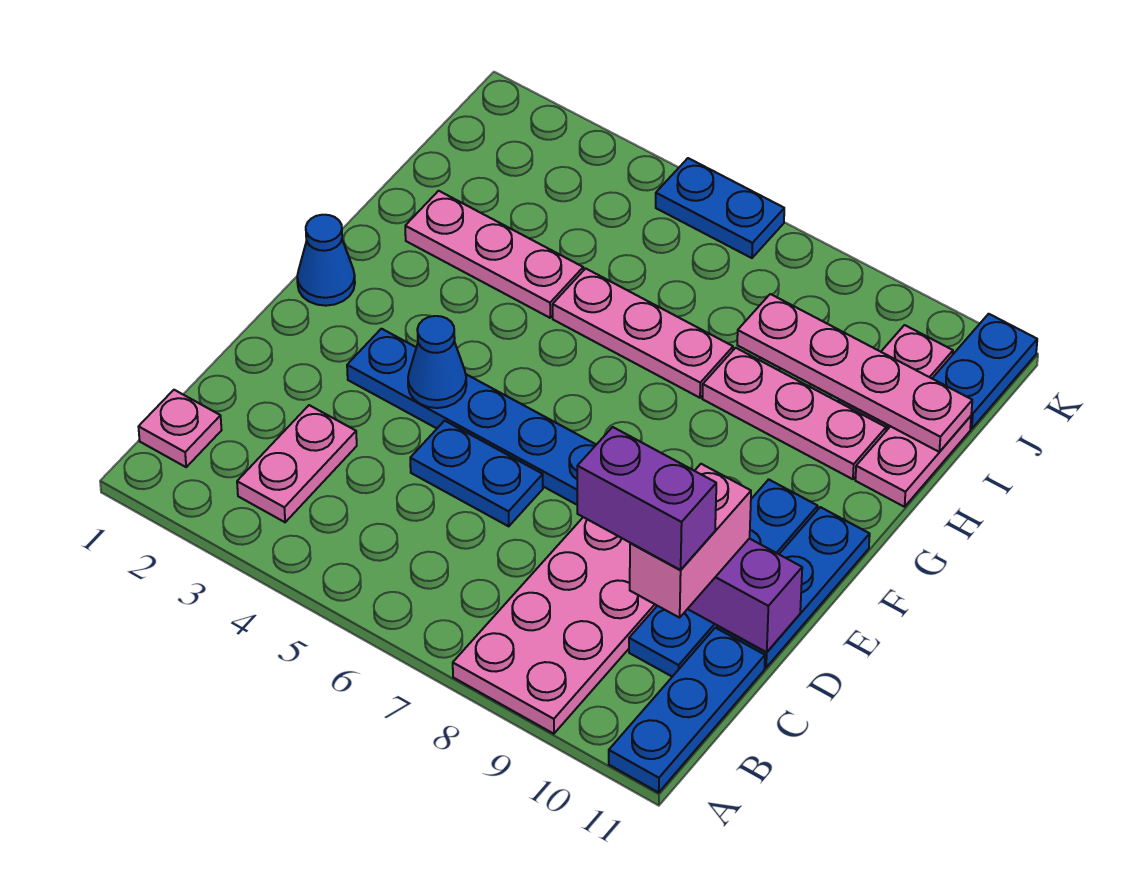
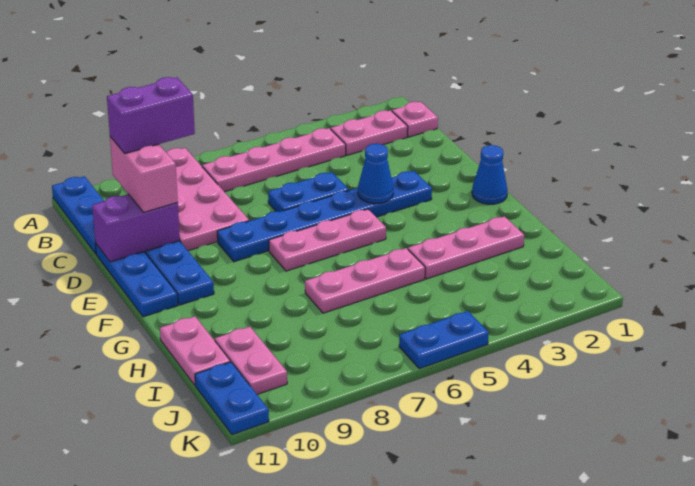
pink plate B3:C3 level 1 -> pink plate B2:B3 level 1
pink plate H8:H10 level 1 -> pink plate F5:F7 level 1
pink plate I8:I11 level 2 -> pink plate B4:B7 level 1

